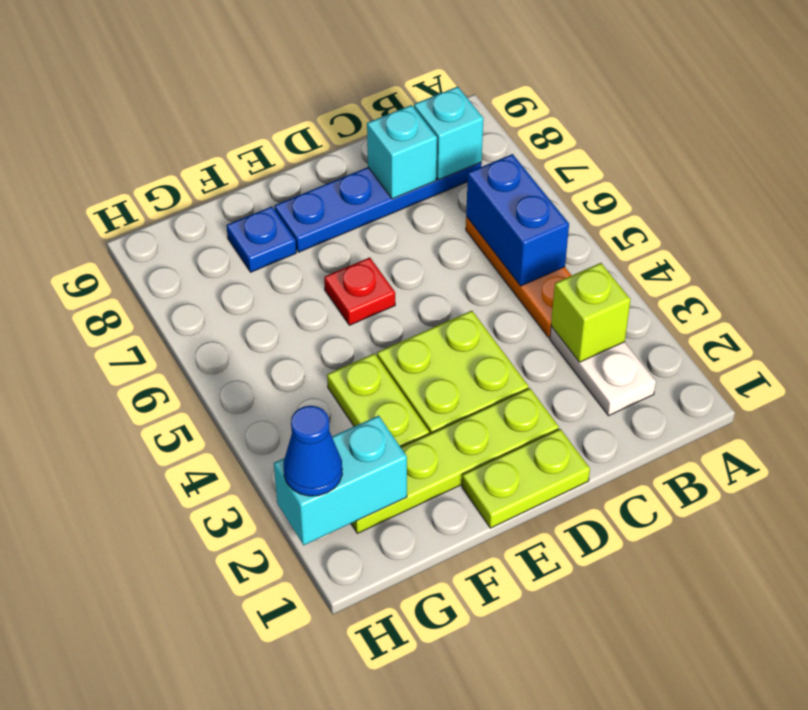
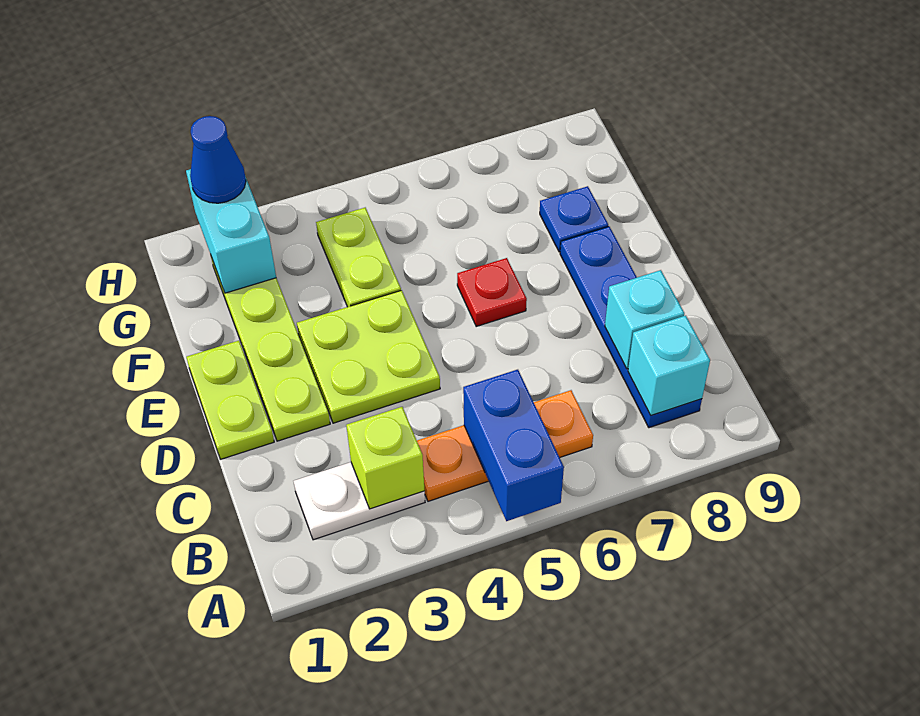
blue brick B5:B6 level 2 -> blue brick A5:B5 level 2
lime plate F3:F4 level 1 -> lime plate F4:G4 level 1

